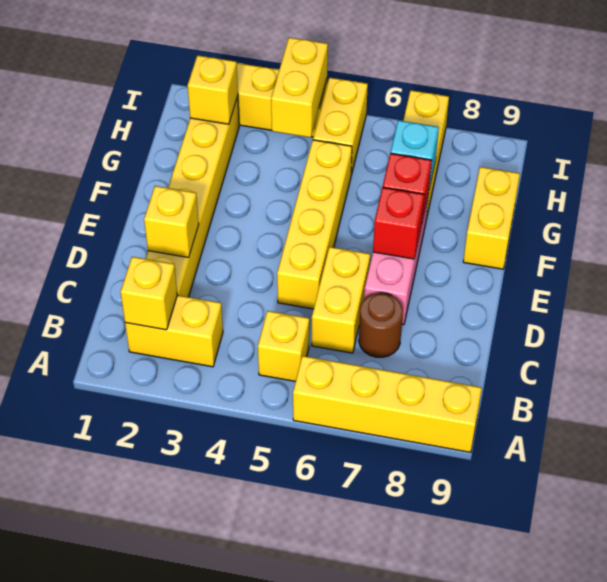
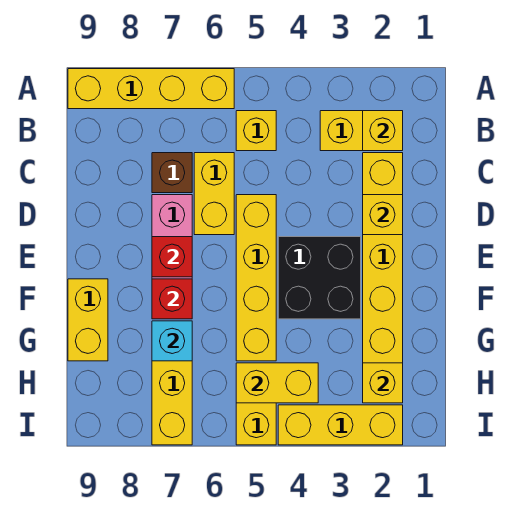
brown round brick C7 level 1 -> brown brick C7 level 1
none -> black brick E3:F4 level 1
yellow brick H4:I4 level 2 -> yellow brick H4:H5 level 2

